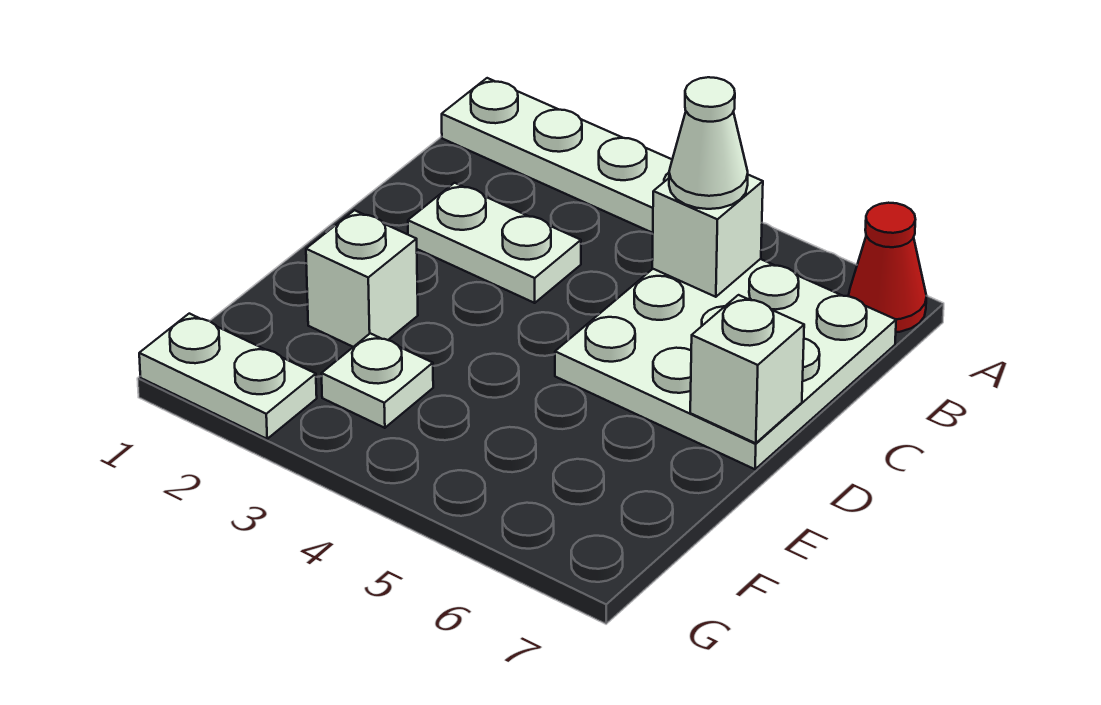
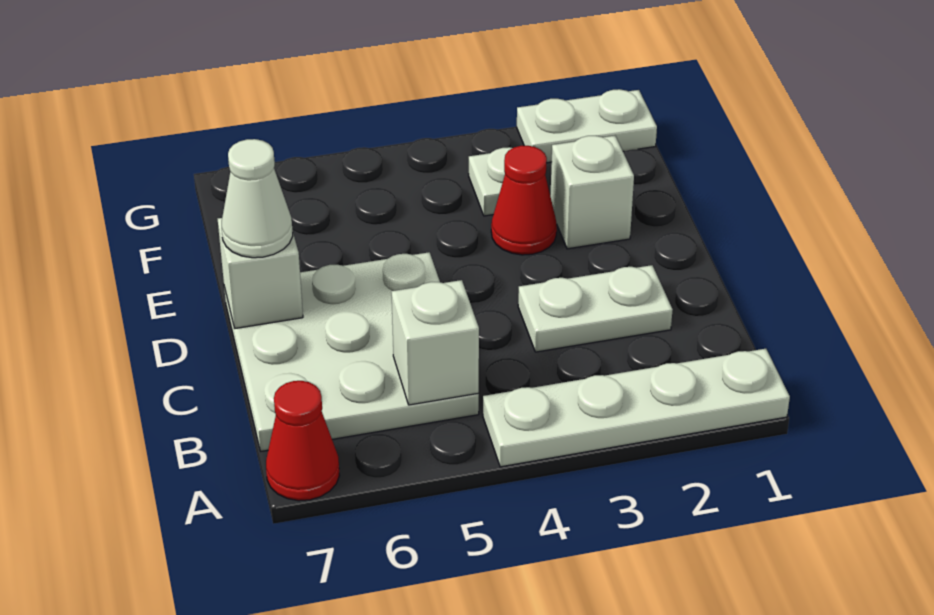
white cone B5 level 3 -> white cone D7 level 3
none -> red cone E3 level 1

